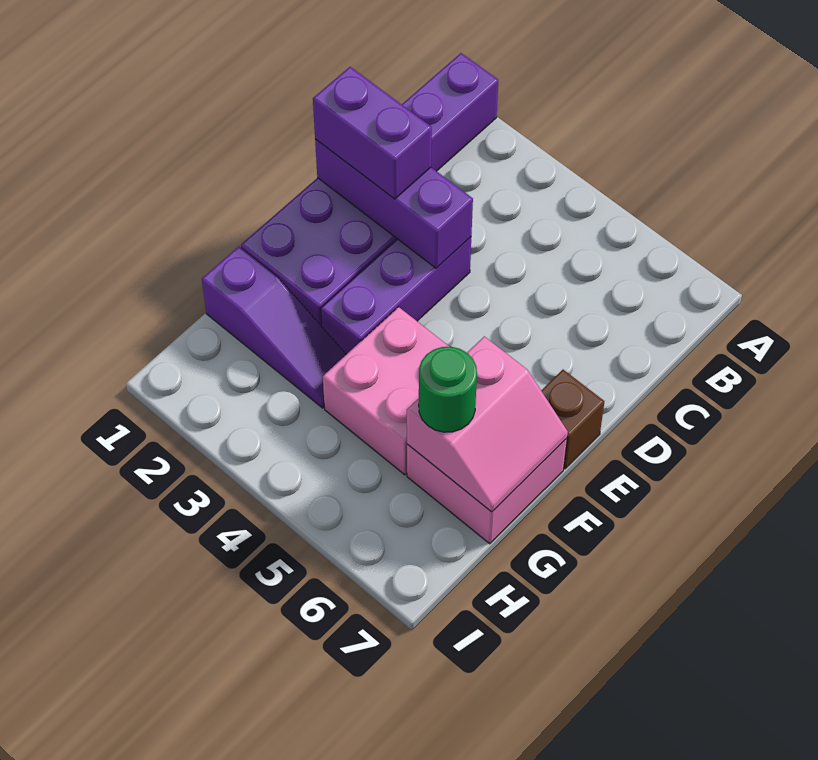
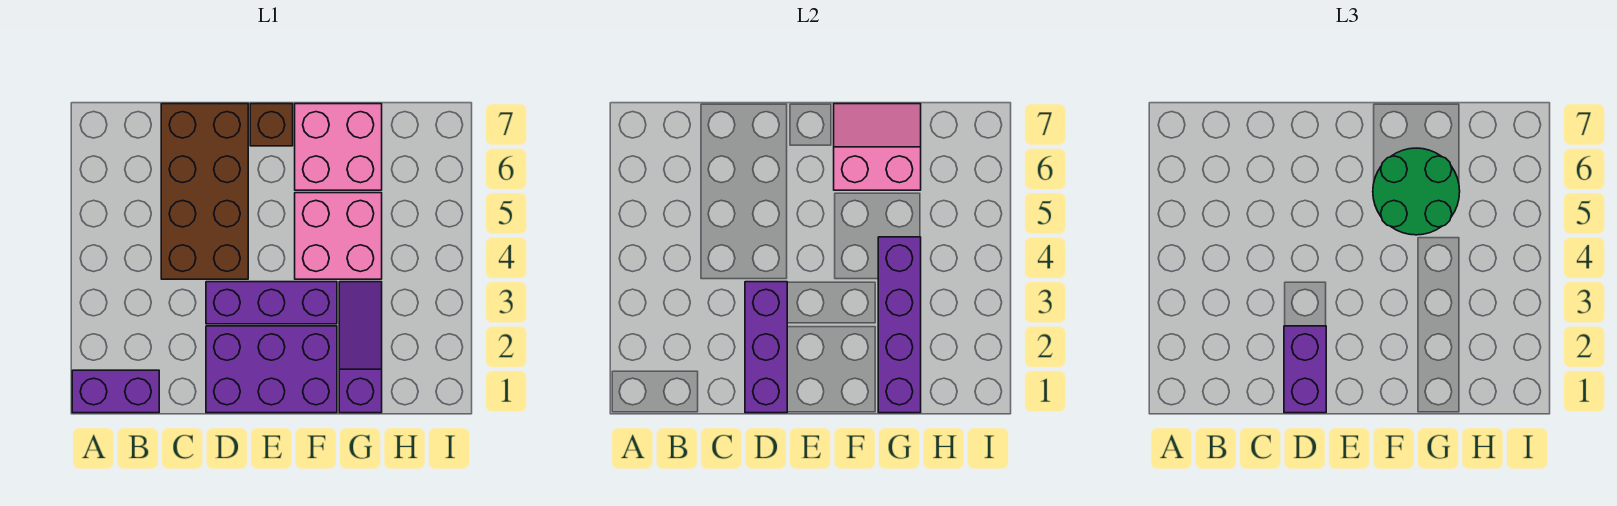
none -> brown brick C4:D7 level 1
none -> purple brick G1:G4 level 2
green round brick G6 level 3 -> green round brick F5:G6 level 3

